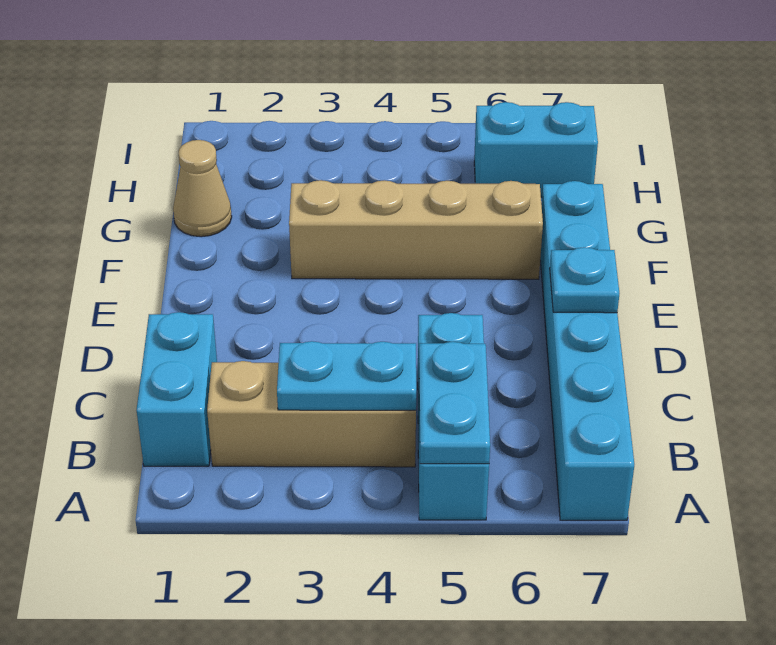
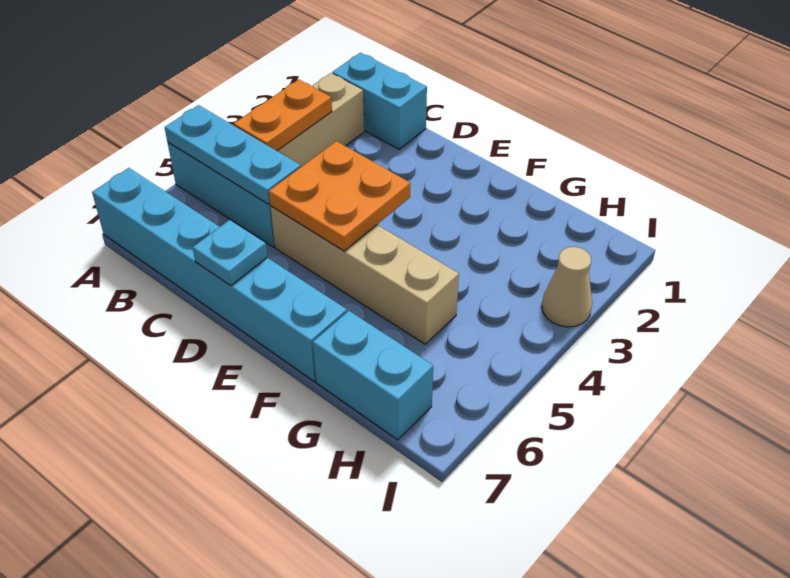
cyan plate A5:B5 level 2 -> cyan plate A5:C5 level 2
cyan plate B3:B4 level 2 -> orange plate B3:B4 level 2
none -> orange plate D4:E5 level 2
tan brick F3:F6 level 1 -> tan brick D5:G5 level 1
tan cone G1 level 1 -> tan cone I3 level 1
cyan brick H6:H7 level 1 -> cyan brick G7:H7 level 1

